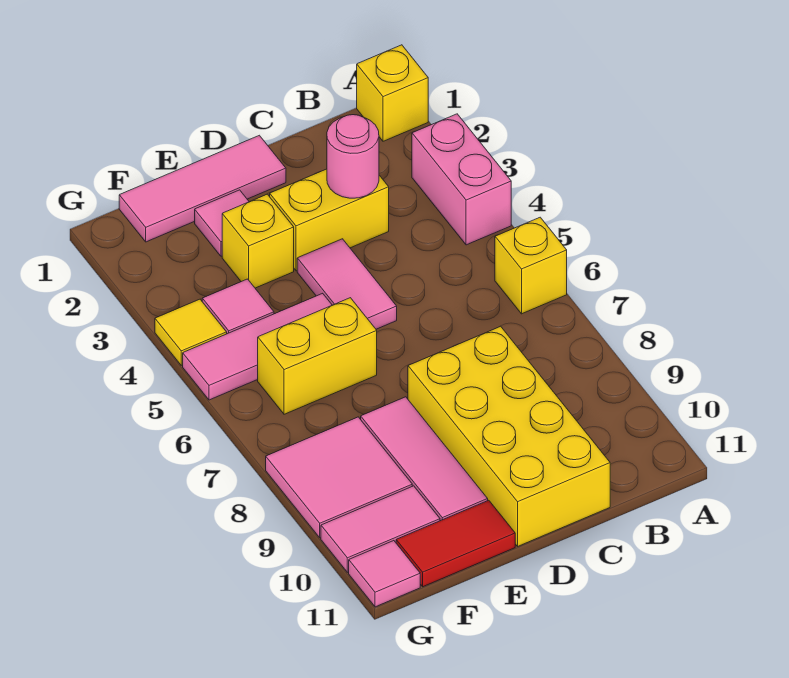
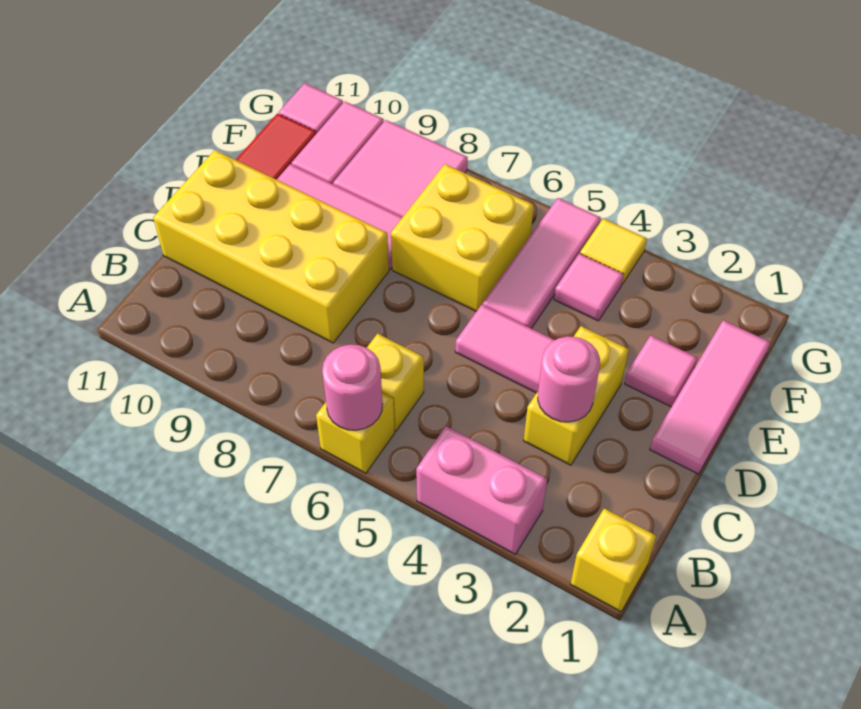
none -> pink round brick A6 level 2
yellow brick E3 level 1 -> yellow brick B6 level 1
yellow brick E6:F6 level 1 -> yellow brick E6:F7 level 1

